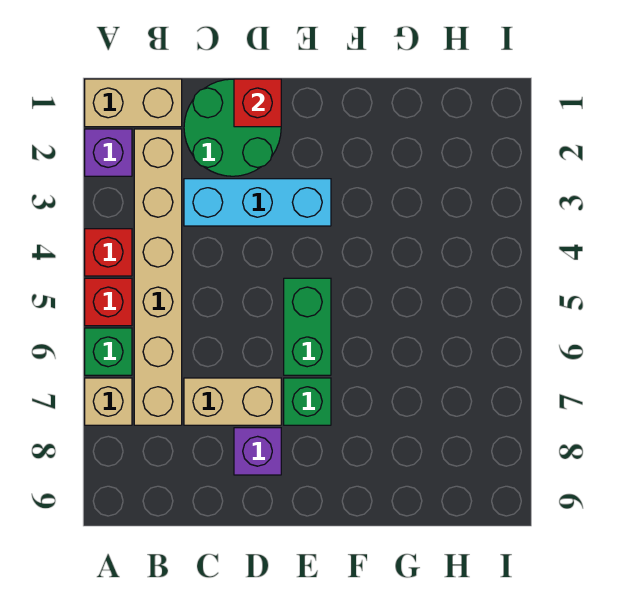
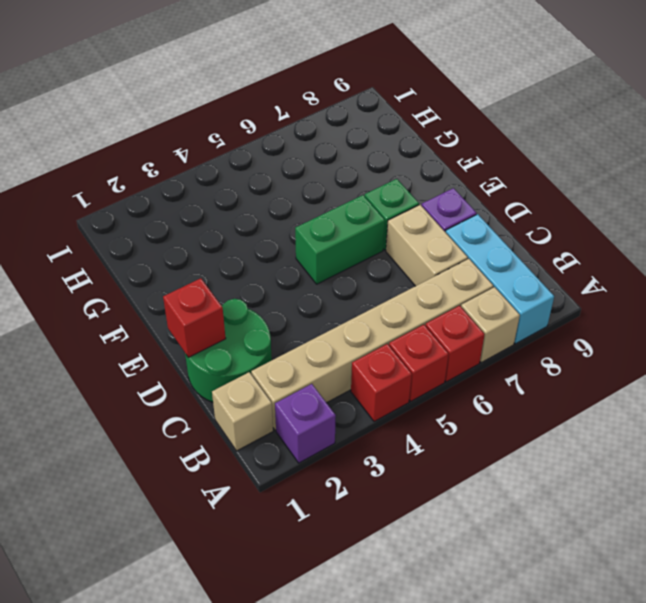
tan brick A1:B1 level 1 -> tan brick B1 level 1
green brick A6 level 1 -> red brick A6 level 1
cyan brick C3:E3 level 1 -> cyan brick A8:C8 level 1

